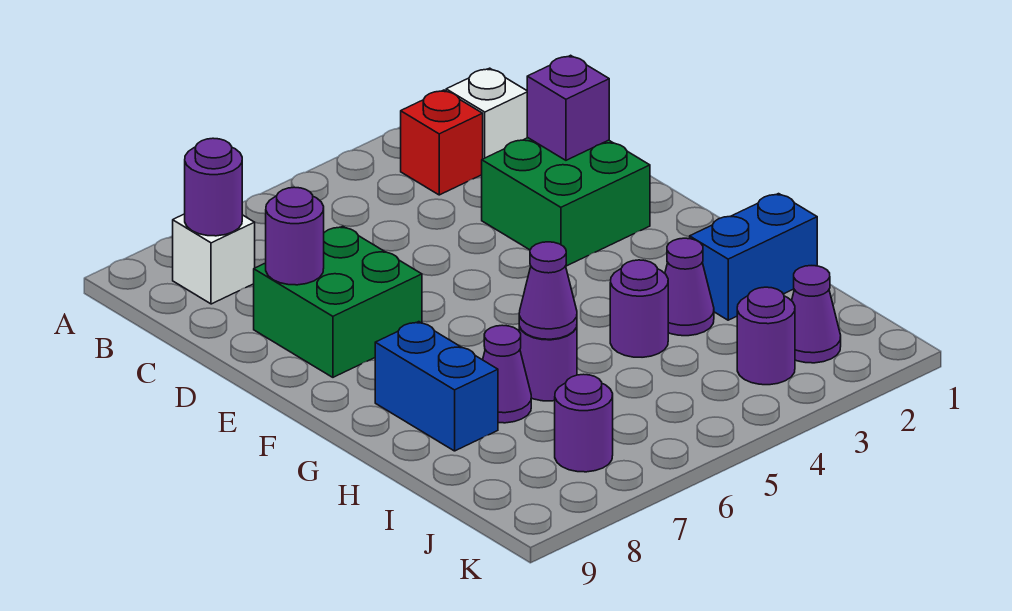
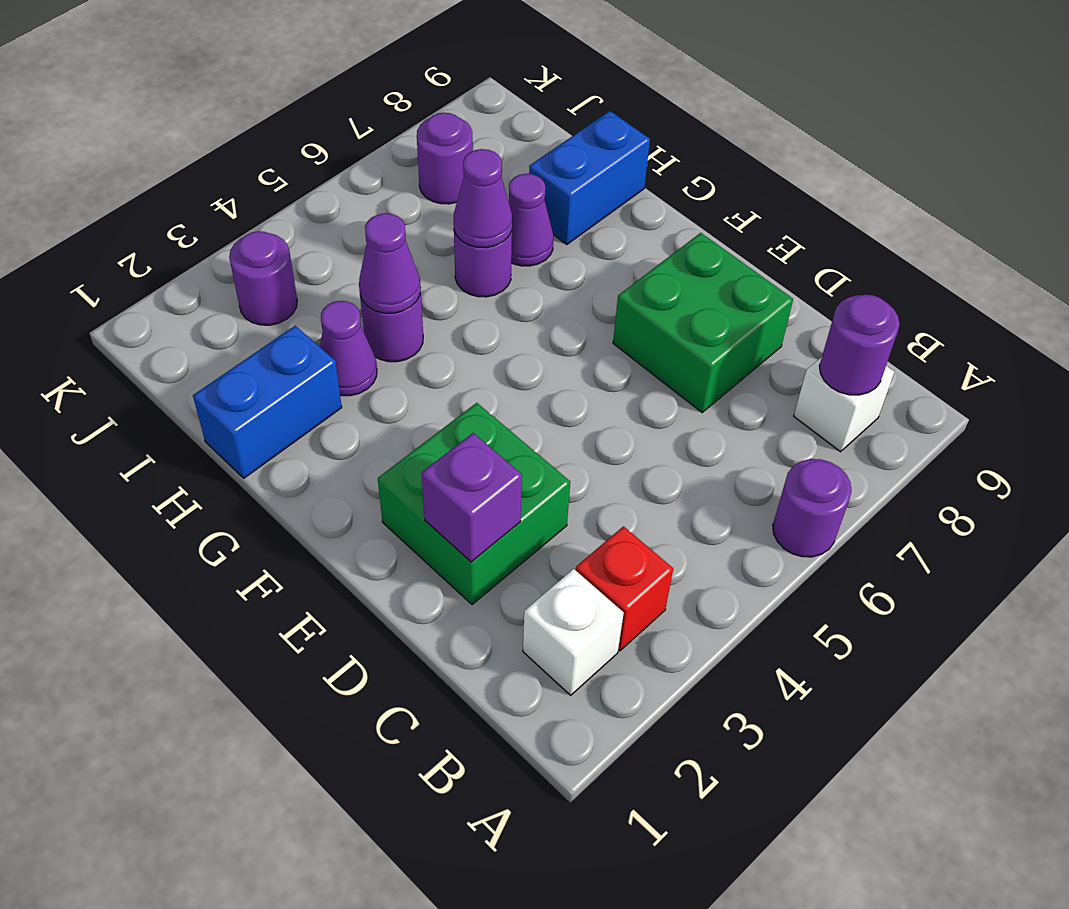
purple round brick D8 level 2 -> purple round brick A6 level 1
blue brick G8:H8 level 1 -> blue brick H8:H9 level 1
purple cone J2 level 1 -> purple cone H4 level 2

